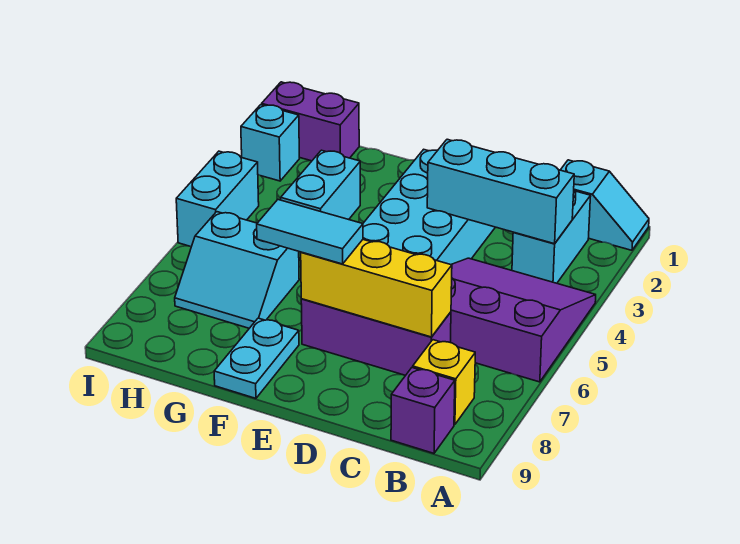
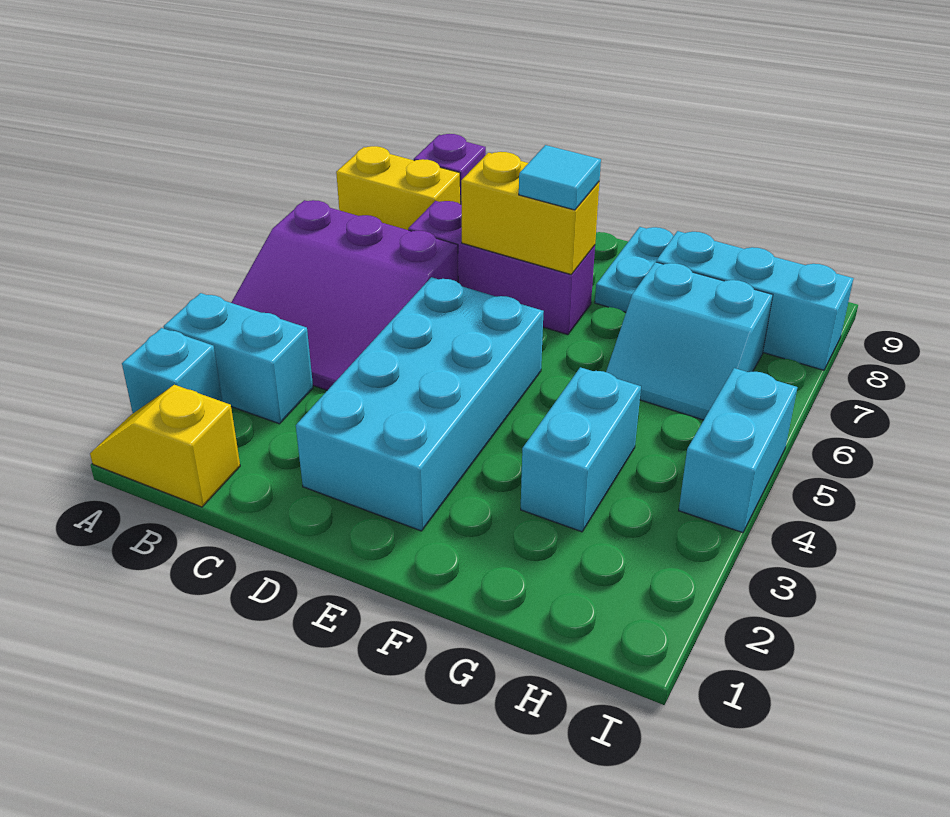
cyan slope A1:B1 level 1 top B -> yellow slope A1:B1 level 1 top B
cyan brick B2:B3 level 1 -> cyan brick A3:B3 level 1
cyan brick B3:D3 level 2 -> cyan brick G8:I8 level 1
yellow brick B8 level 1 -> yellow brick A8:B8 level 1
yellow brick C7:E7 level 2 -> yellow brick D7:E7 level 2
cyan tile E7:F7 level 3 -> cyan tile E7 level 3
cyan slope G6:H7 level 1 top 6 -> cyan slope G6:H7 level 1 top 7
purple brick H1:I1 level 1 -> none
cyan brick I2 level 1 -> cyan brick A2 level 1

